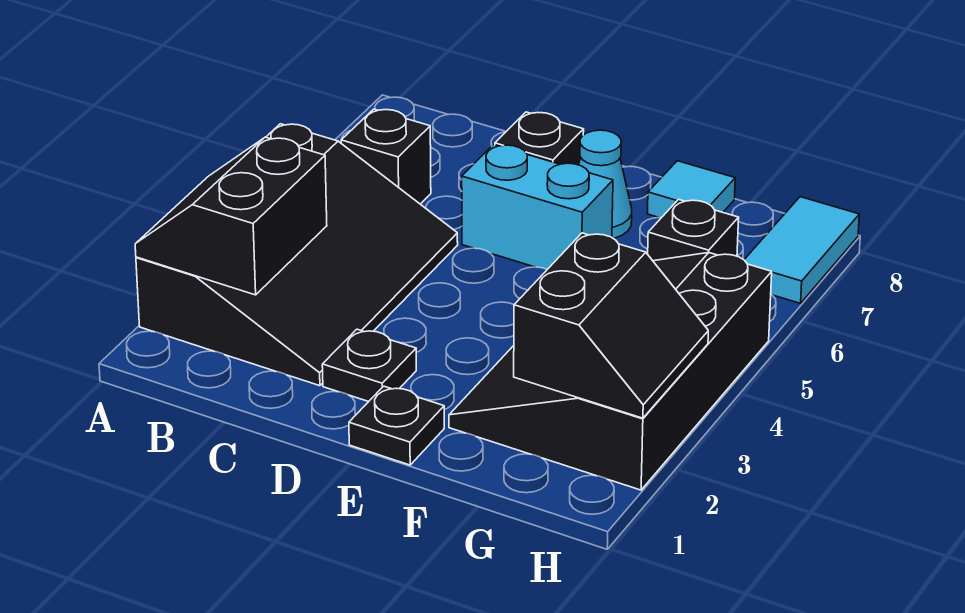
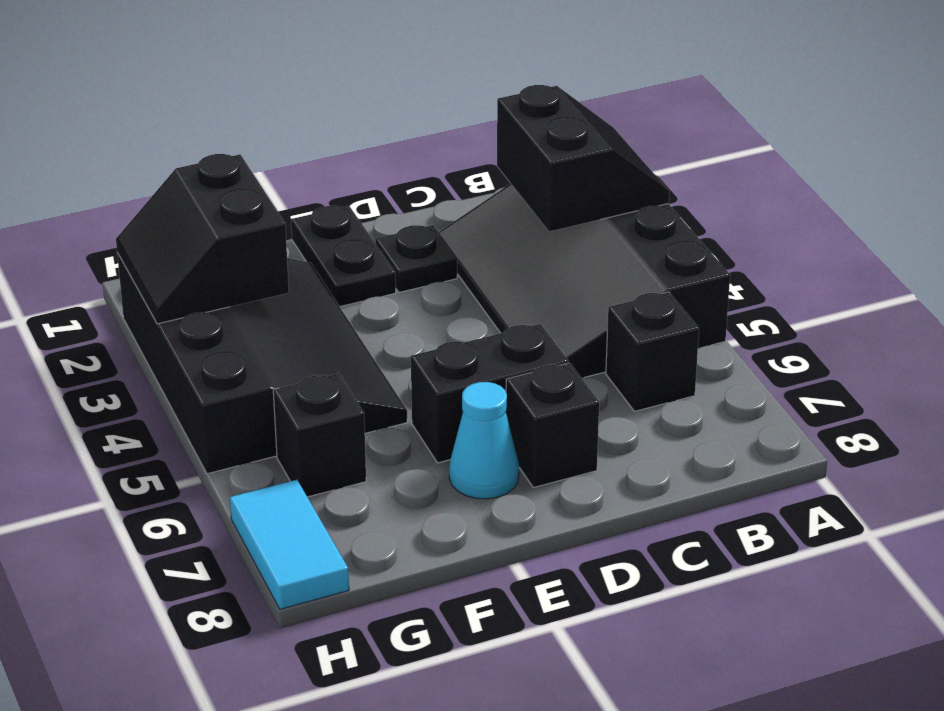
cyan brick D6:E6 level 1 -> black brick D6:E6 level 1
black plate E1 level 1 -> black plate E1:E2 level 1
cyan tile F8 level 1 -> none

